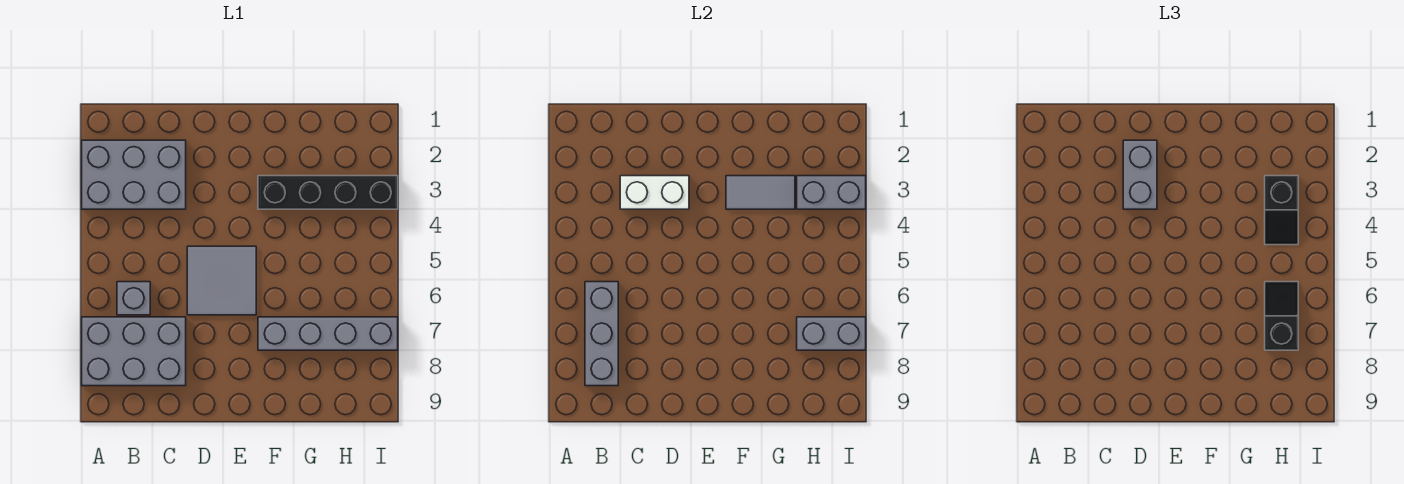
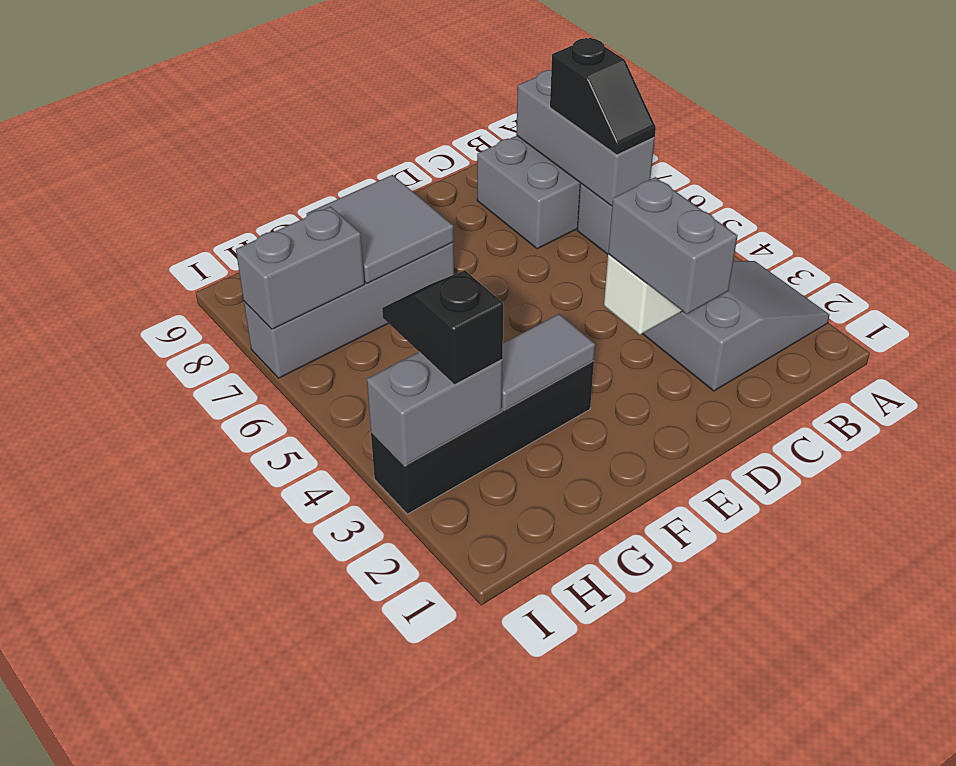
grey brick A2:C3 level 1 -> grey slope A2:C3 level 1 top C
grey tile D5:E6 level 1 -> grey tile F7:G8 level 2
black slope H6:H7 level 3 top 7 -> black slope B6:B7 level 3 top 7

